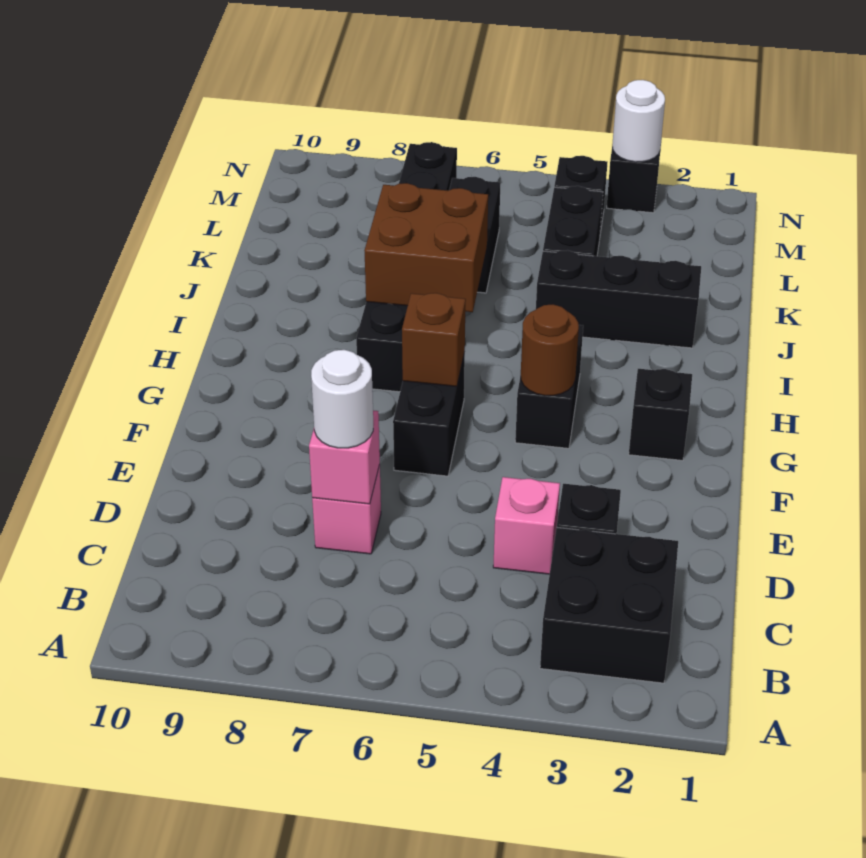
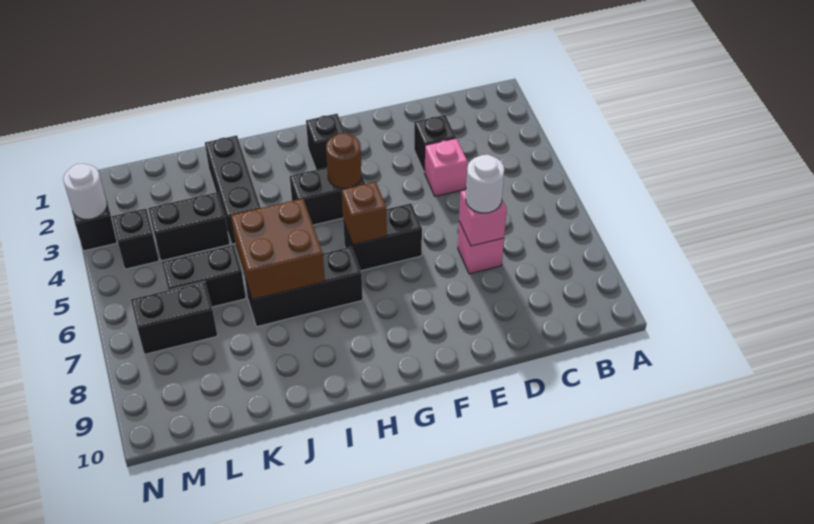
black brick B2:C3 level 1 -> none

